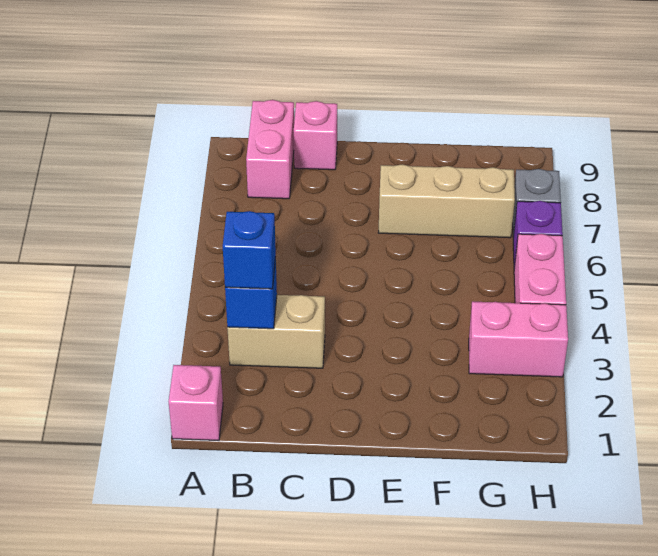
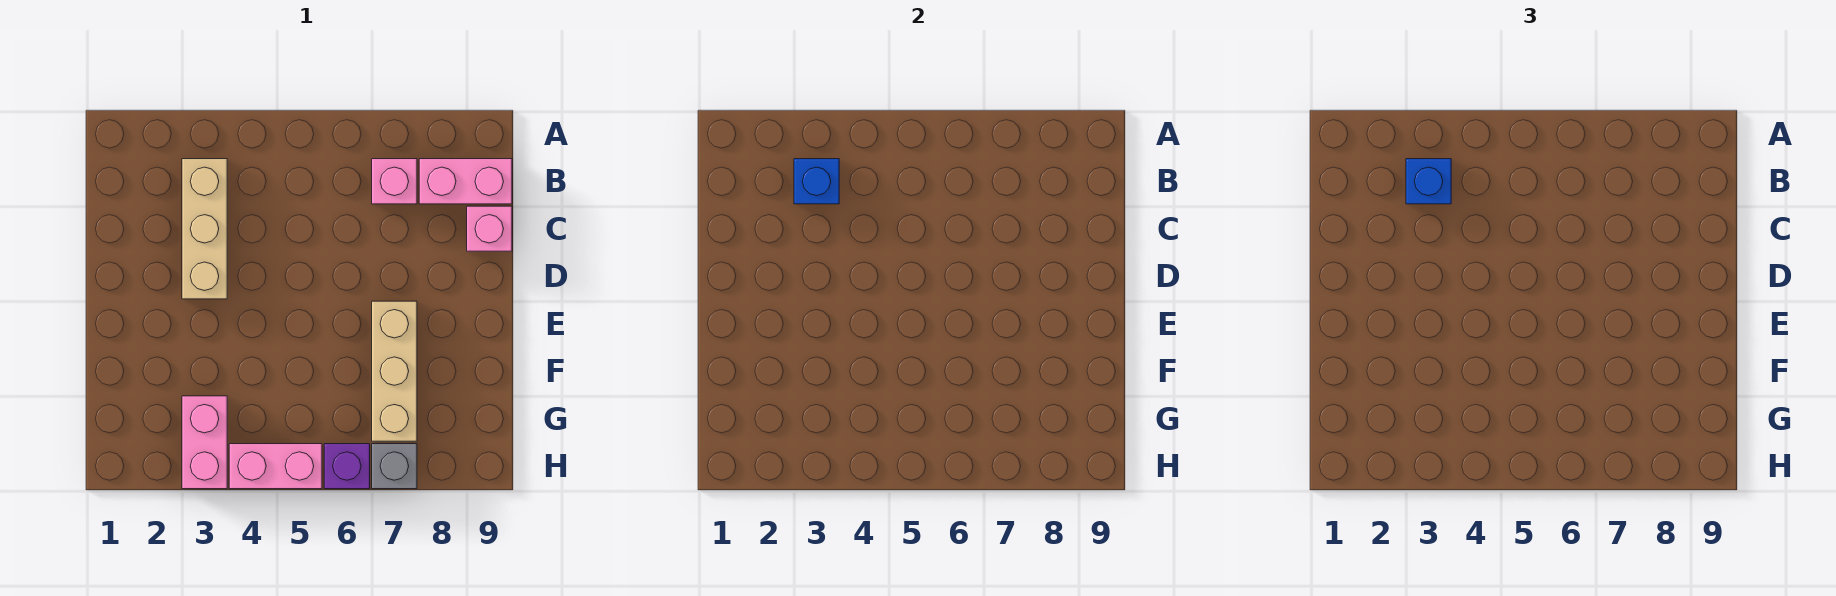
pink brick A1 level 1 -> pink brick B7 level 1
tan brick B3:C3 level 1 -> tan brick B3:D3 level 1

